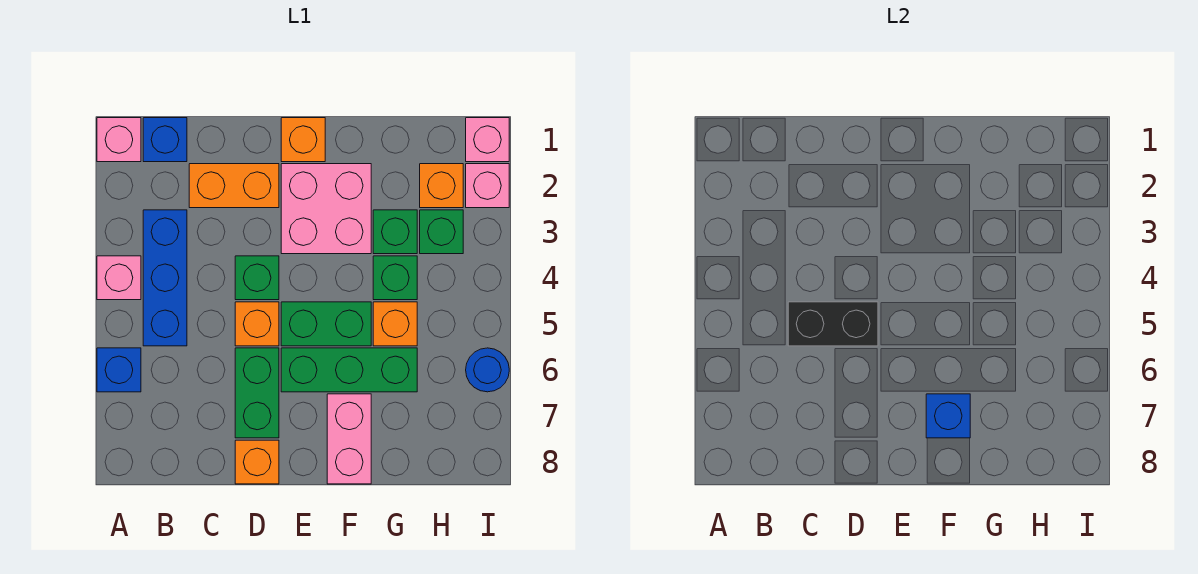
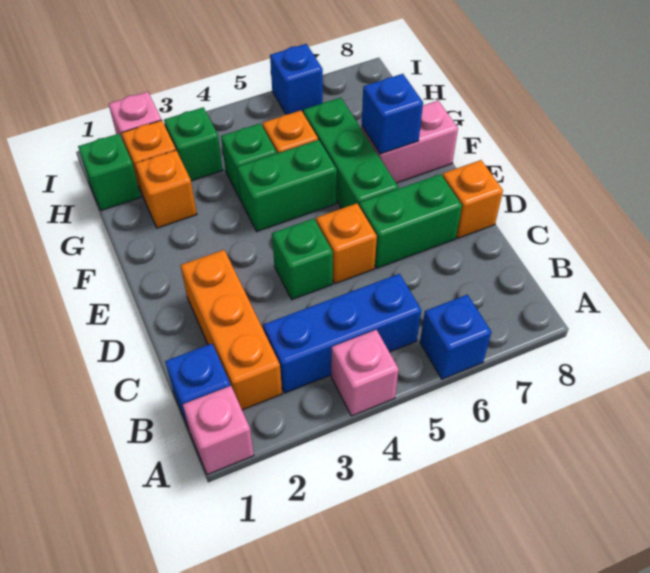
orange brick C2:D2 level 1 -> orange brick B2:D2 level 1
black brick C5:D5 level 2 -> none
orange brick E1 level 1 -> orange brick G2 level 1
pink brick E2:F3 level 1 -> none
green brick E5:F5 level 1 -> green brick F4:F5 level 1
green brick G3 level 1 -> green brick H1 level 1
pink brick I1 level 1 -> none
blue round brick I6 level 1 -> blue brick I6 level 1

